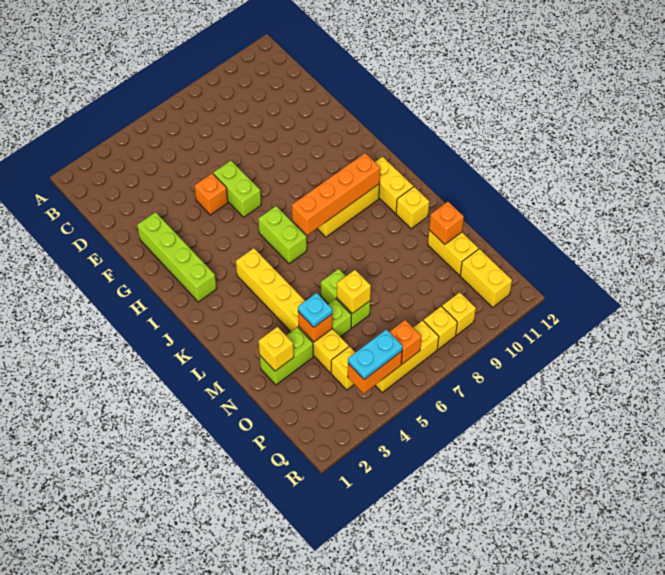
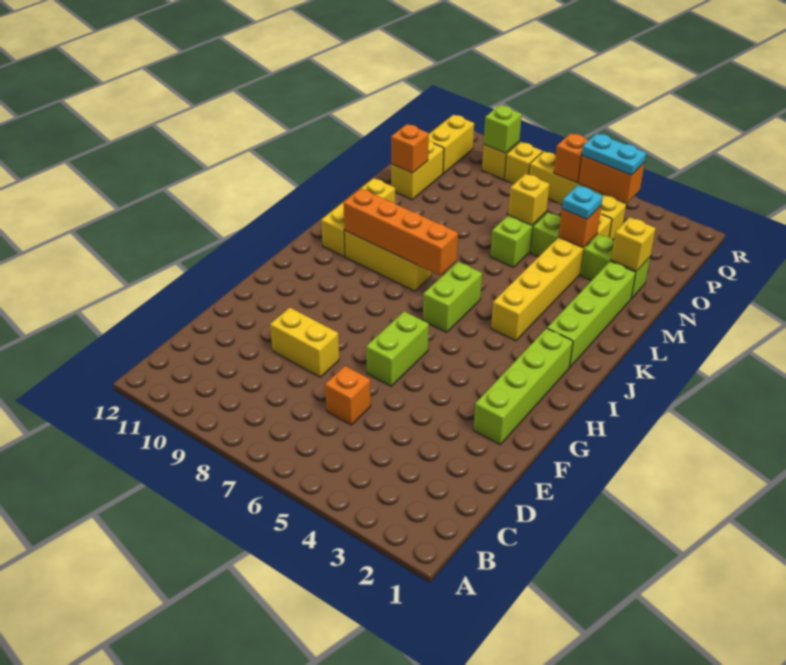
none -> yellow brick E8:E9 level 1
orange brick F5 level 1 -> orange brick D6 level 1
none -> lime brick J2:M2 level 1
none -> lime brick Q9 level 2

